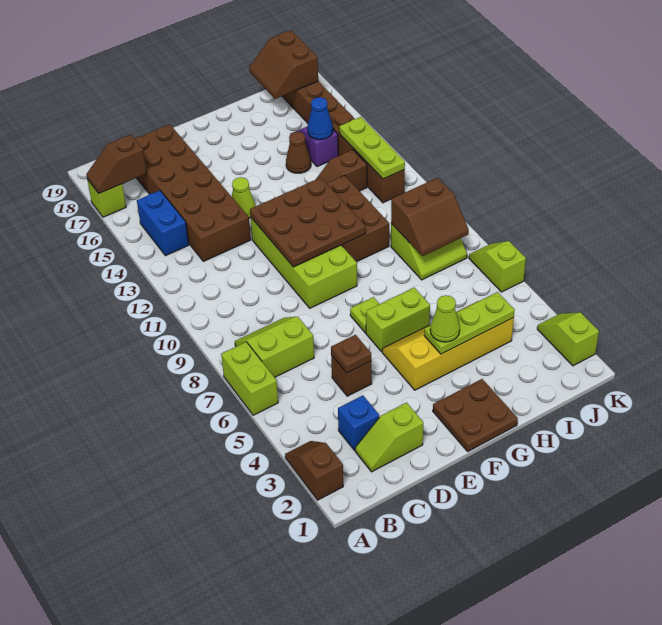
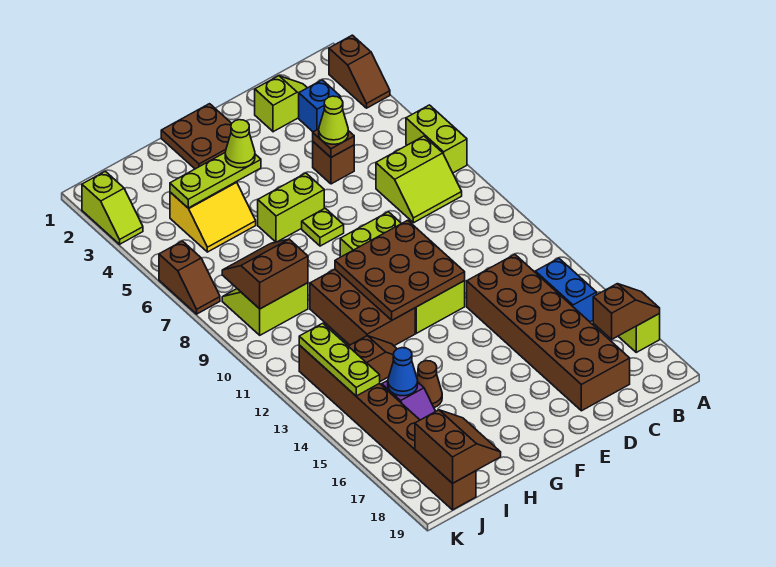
lime cone E14 level 1 -> lime cone D5 level 3
yellow slope F4:I5 level 1 top 4 -> yellow slope H4:I5 level 1 top 4
lime slope K6:K7 level 1 top 6 -> brown slope K6:K7 level 1 top 6

